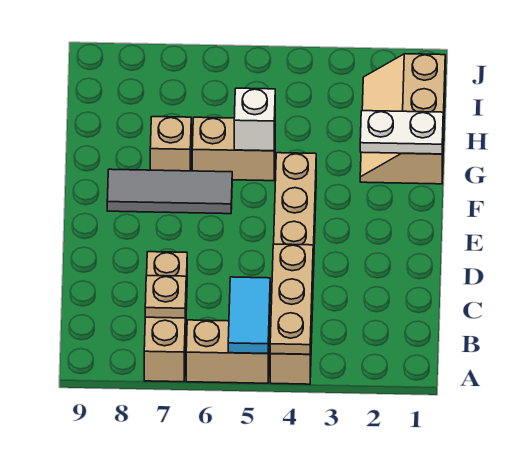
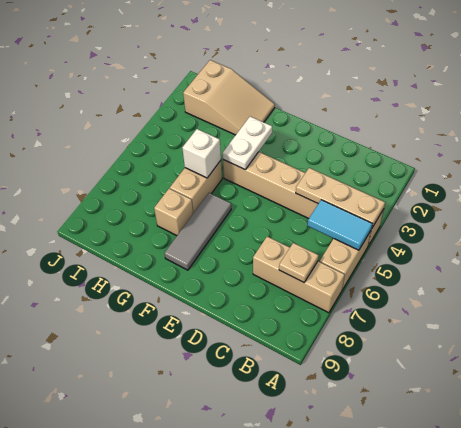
tan slope G1:I2 level 1 top 1 -> tan slope G1:I2 level 1 top I
white plate G1:G2 level 2 -> white plate F3:F4 level 2

